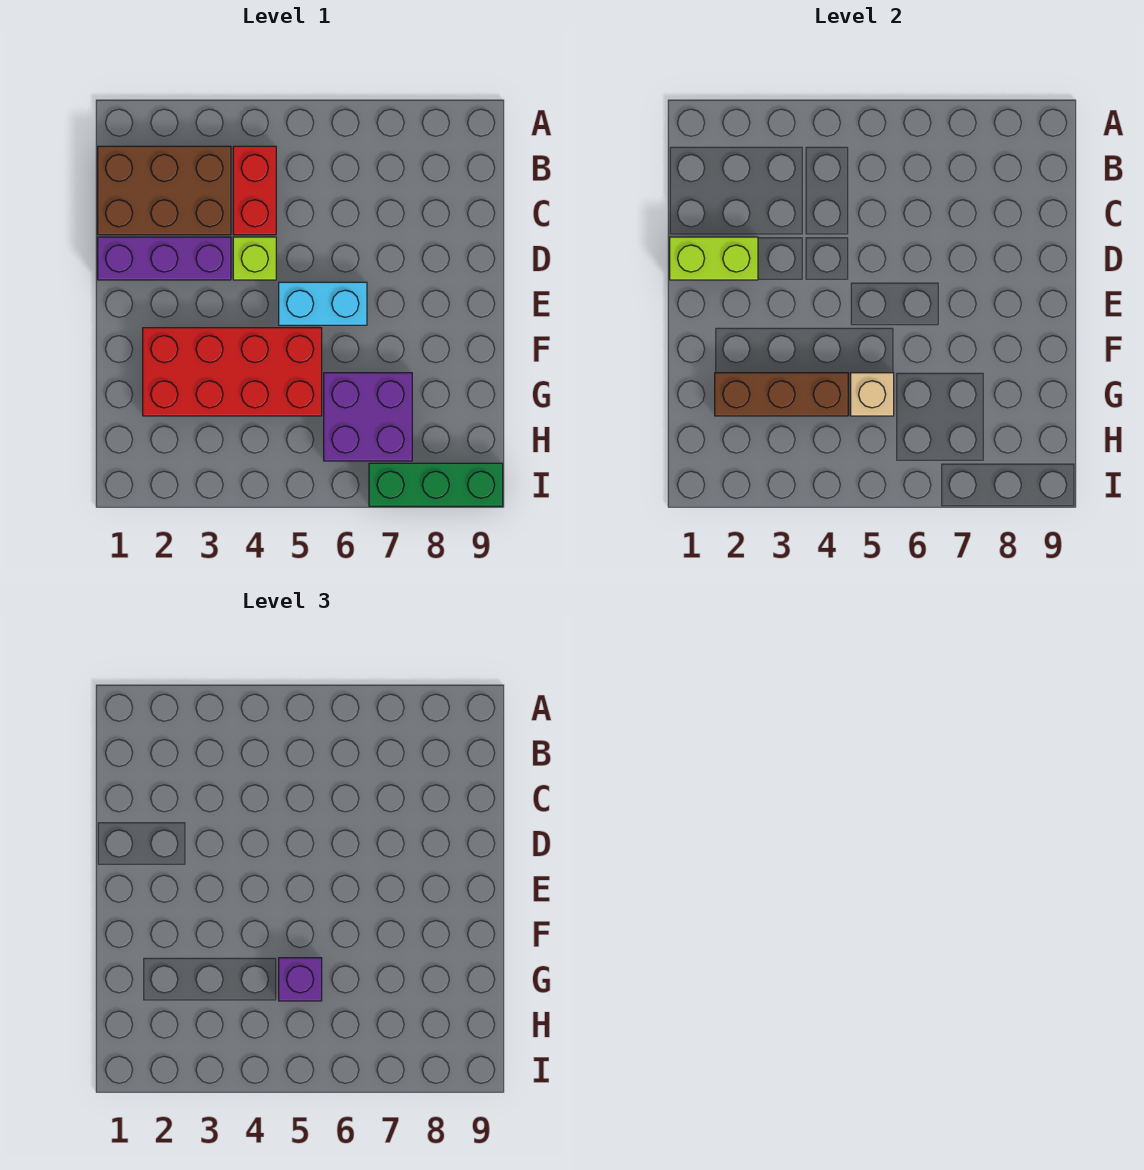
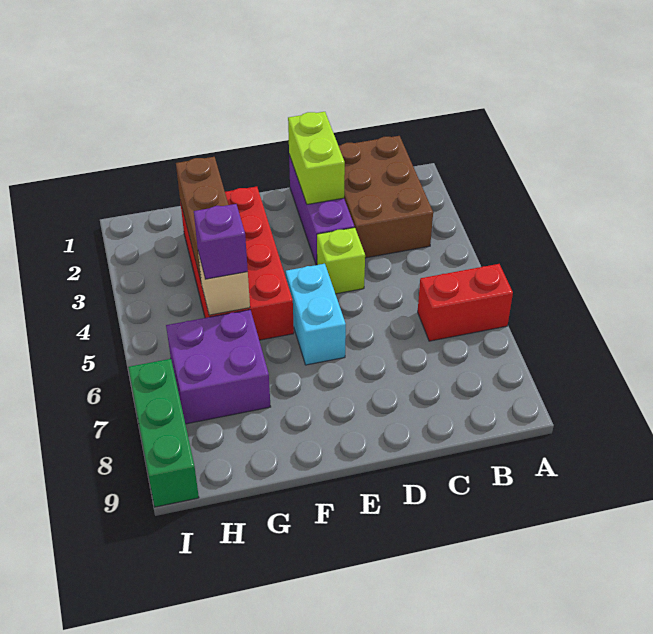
red brick B4:C4 level 1 -> red brick A6:B6 level 1

